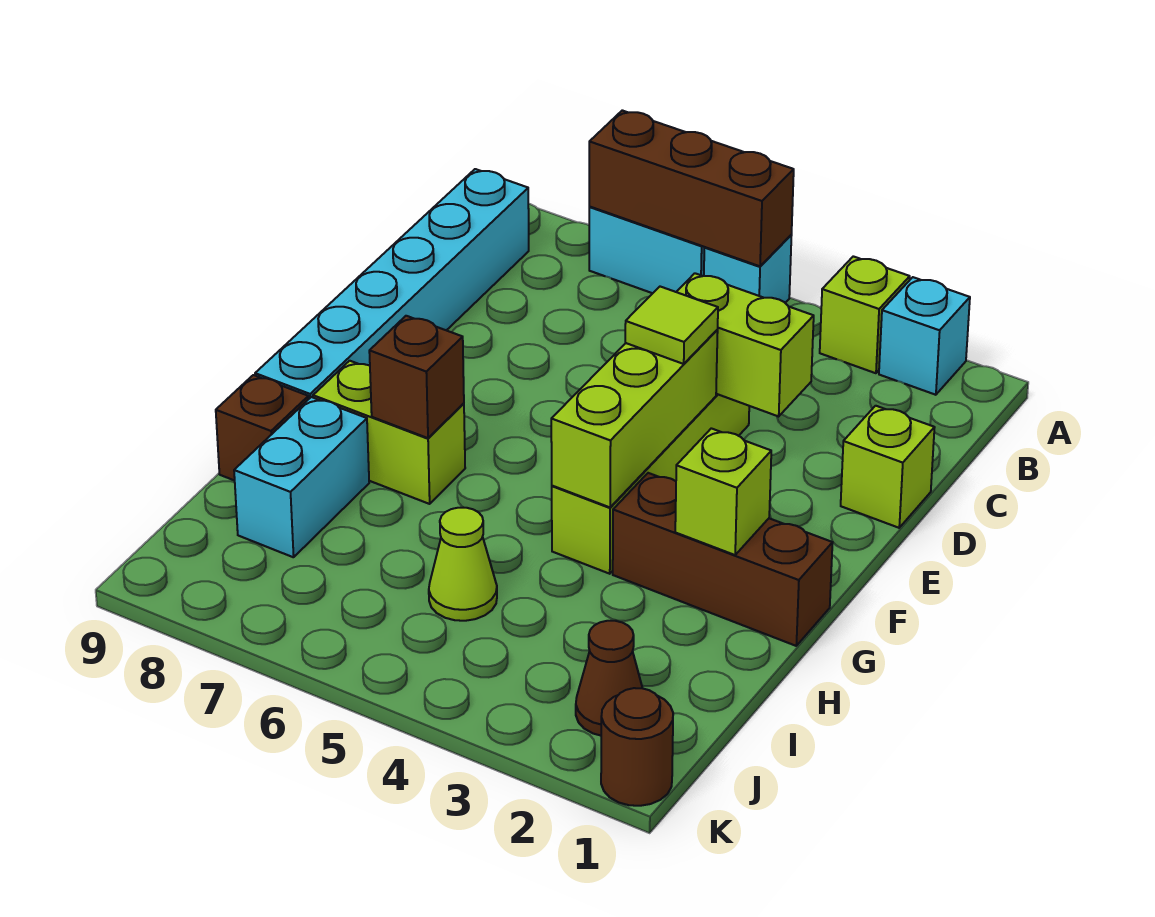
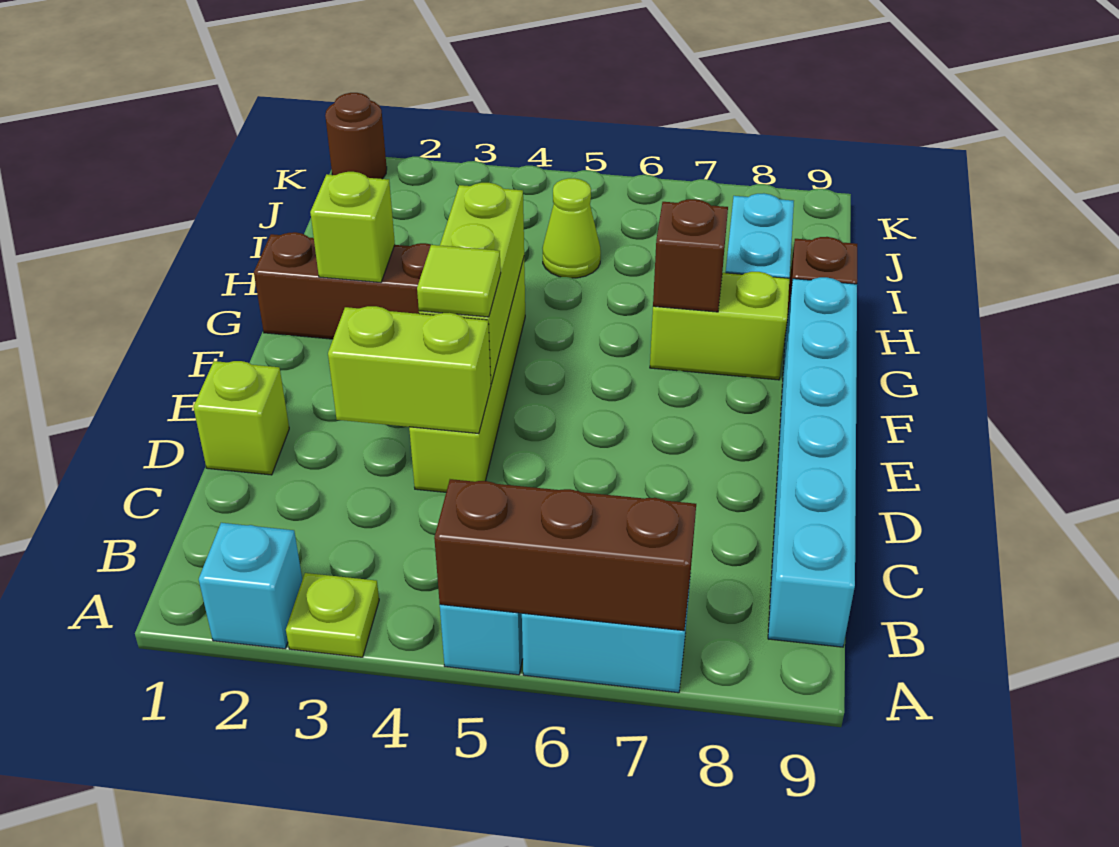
lime brick A3 level 1 -> lime plate A3 level 1
brown cone J2 level 1 -> none

